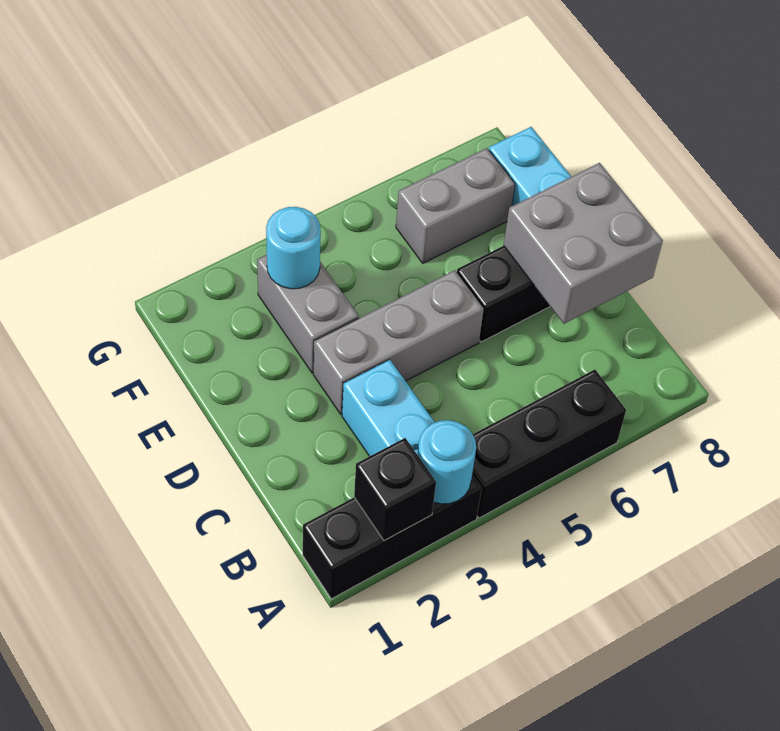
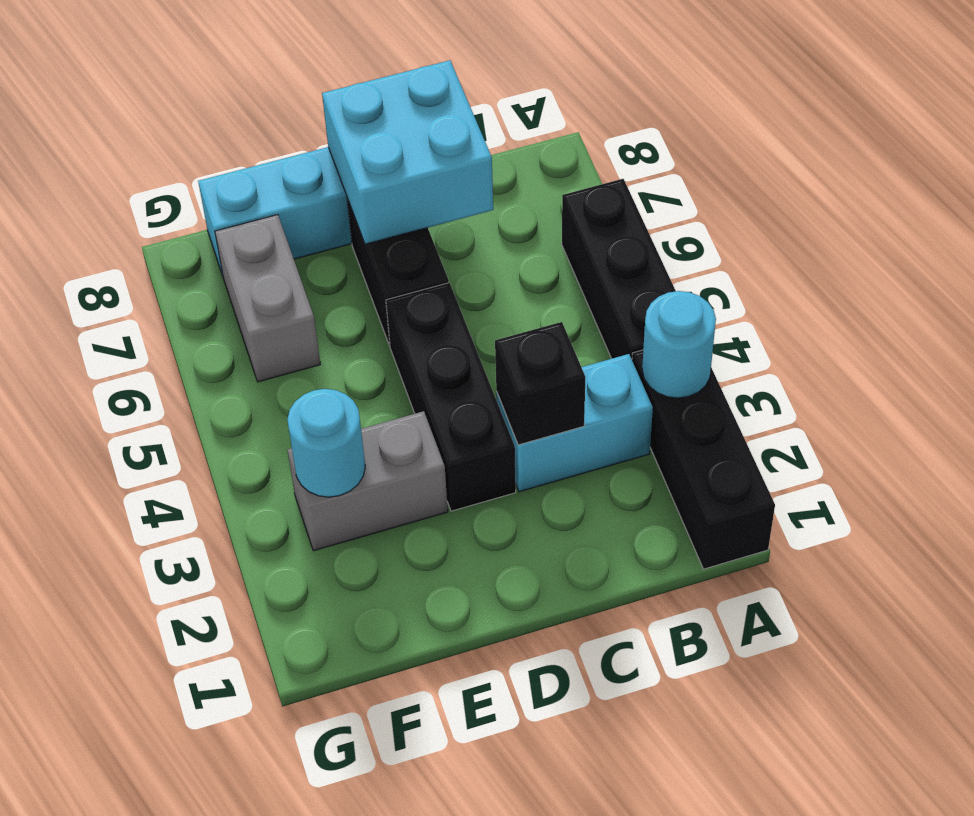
black brick A2 level 2 -> black brick C3 level 2
grey brick C7:D8 level 2 -> cyan brick C7:D8 level 2
grey brick D3:D5 level 1 -> black brick D3:D5 level 1

